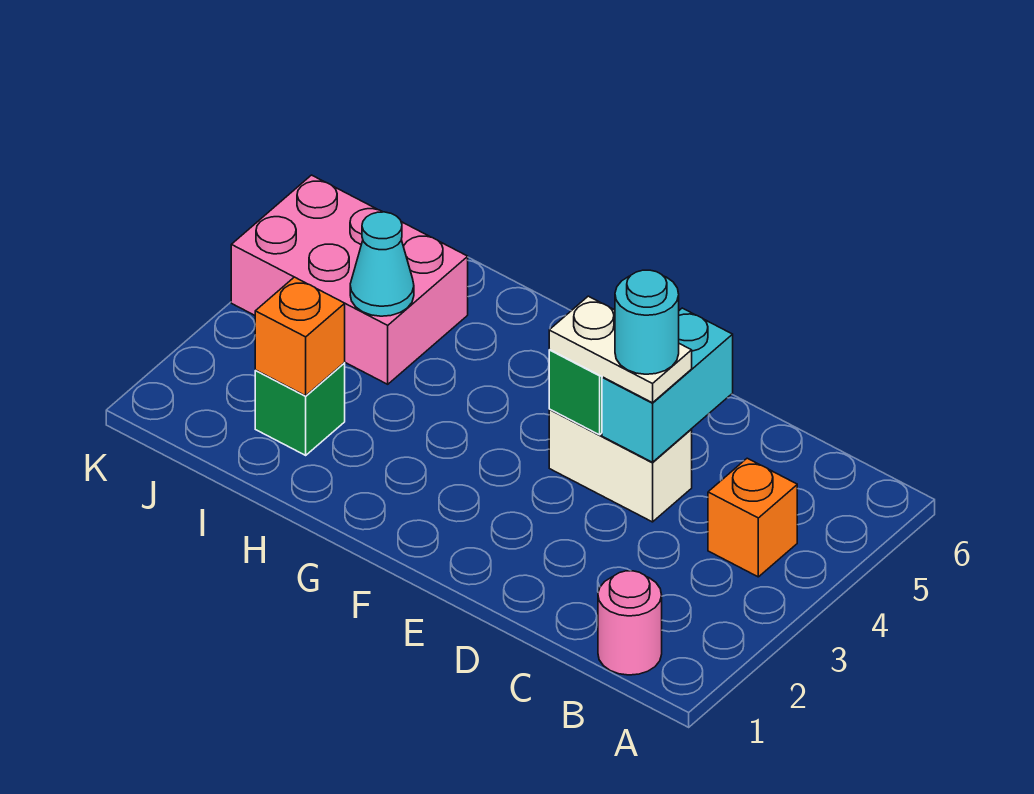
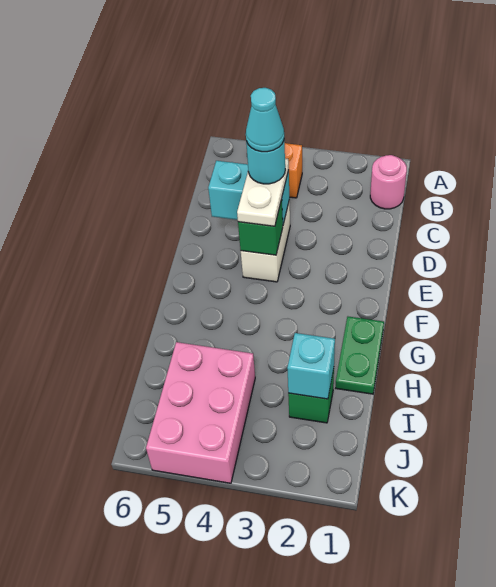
none -> green plate G1:H1 level 1
orange brick I2 level 2 -> cyan brick I2 level 2
cyan cone I4 level 2 -> cyan cone D4 level 5

